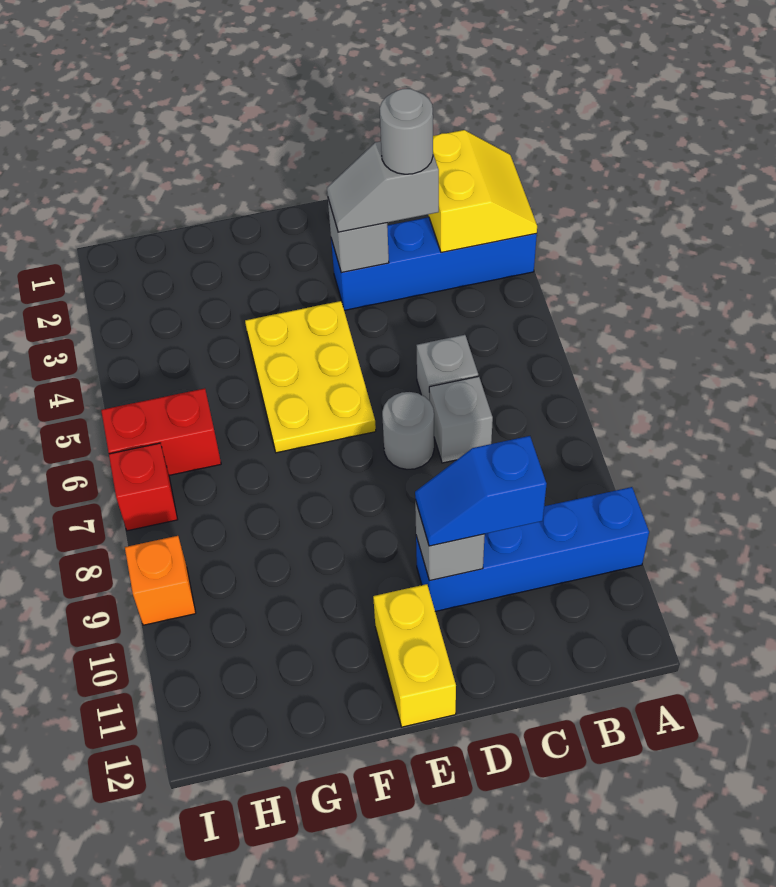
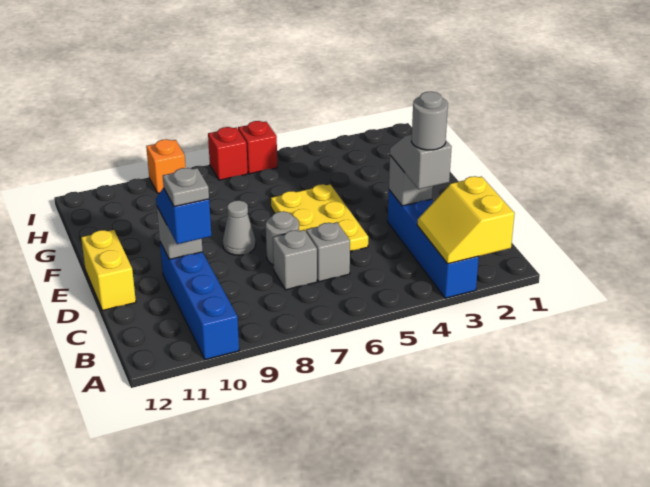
yellow slope A2:B3 level 2 top B -> yellow slope A2:B3 level 2 top 2
none -> grey plate C10 level 4
yellow plate E4:F6 level 1 -> yellow plate D5:F6 level 1
none -> grey cone E8 level 1
yellow brick E11:E12 level 1 -> yellow brick D12:E12 level 1
red brick H6:I6 level 1 -> red brick I6 level 1

